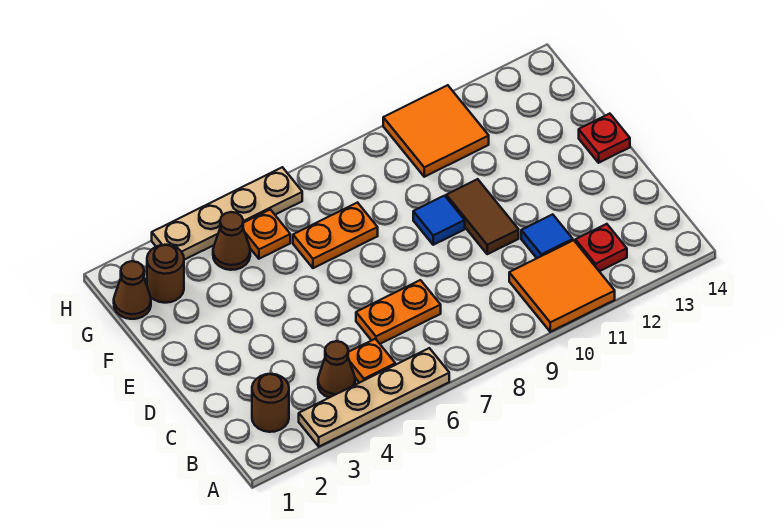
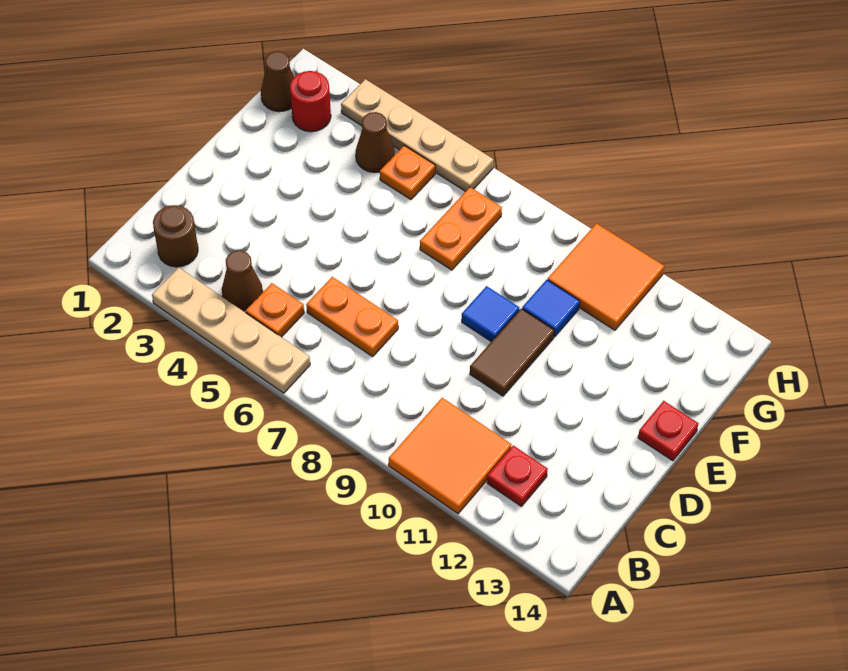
blue tile C11 level 1 -> blue tile F10 level 1
orange plate F6:F7 level 1 -> orange plate F7:G7 level 1
brown round brick G2 level 1 -> red round brick G2 level 1

